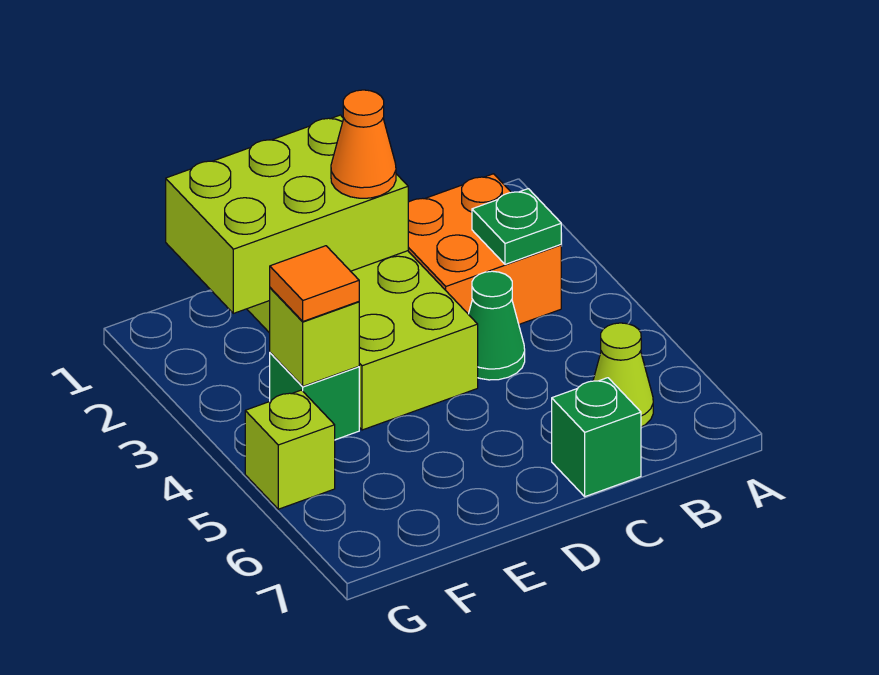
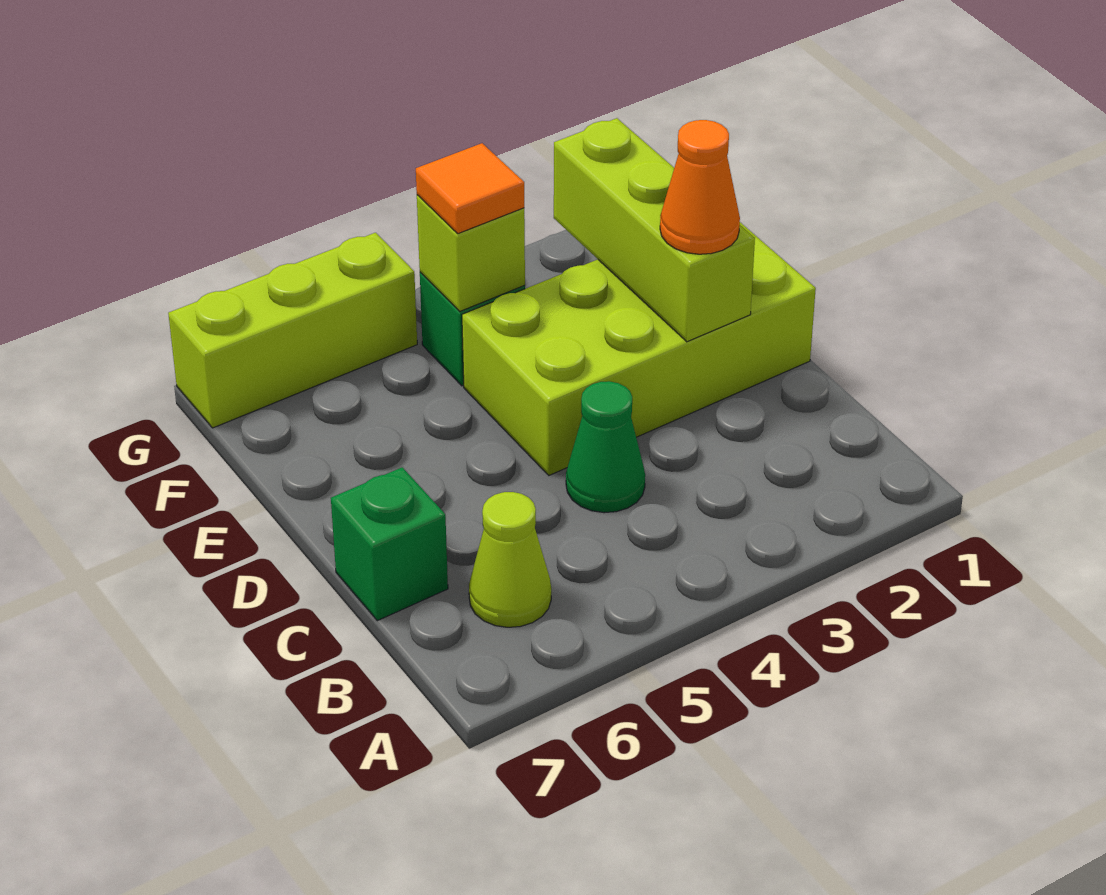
orange brick B2:C3 level 1 -> none
green plate B3 level 2 -> none
lime brick D1:F2 level 2 -> lime brick D2:F2 level 2
lime brick G5 level 1 -> lime brick G5:G7 level 1

